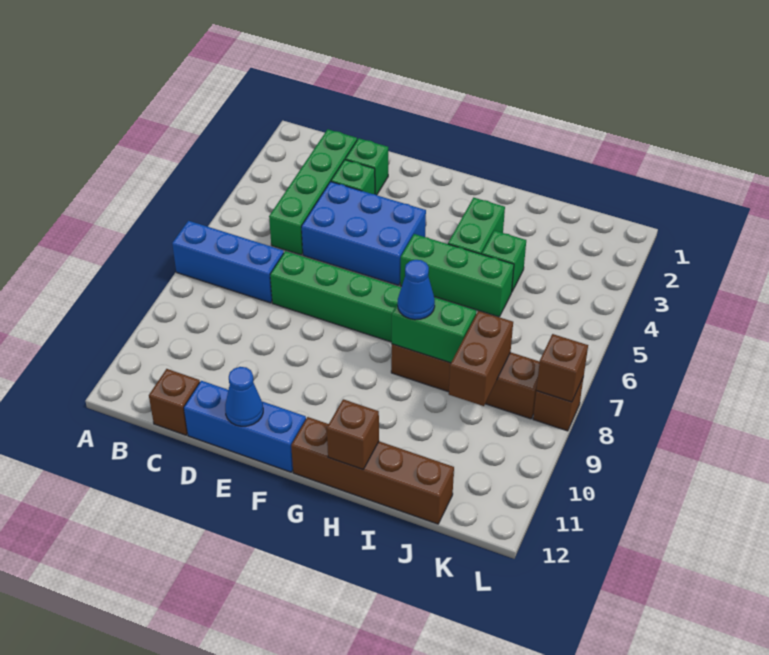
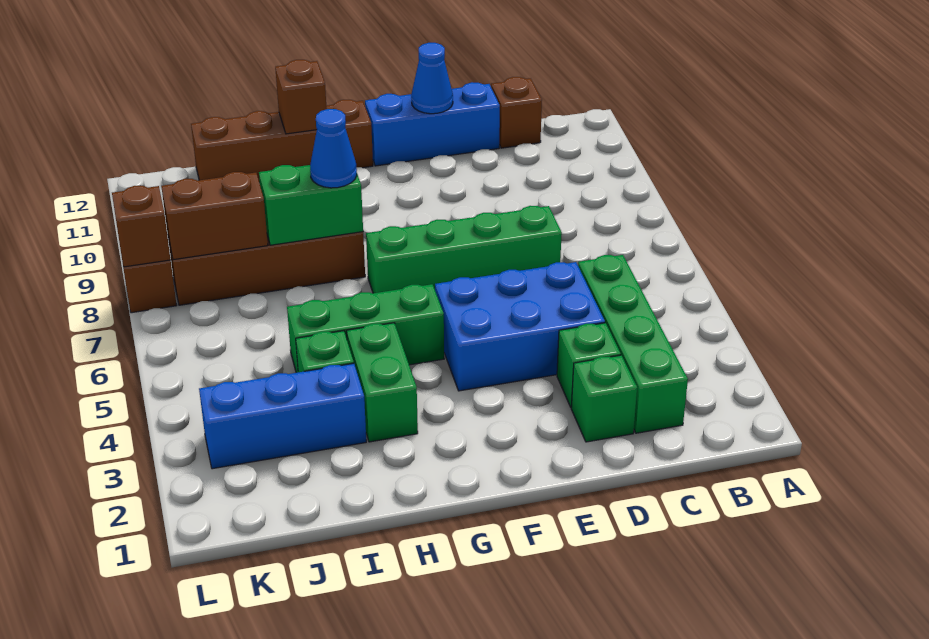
blue brick A7:C7 level 1 -> blue brick I3:K3 level 1
brown brick J8:J9 level 2 -> brown brick J8:K8 level 2

